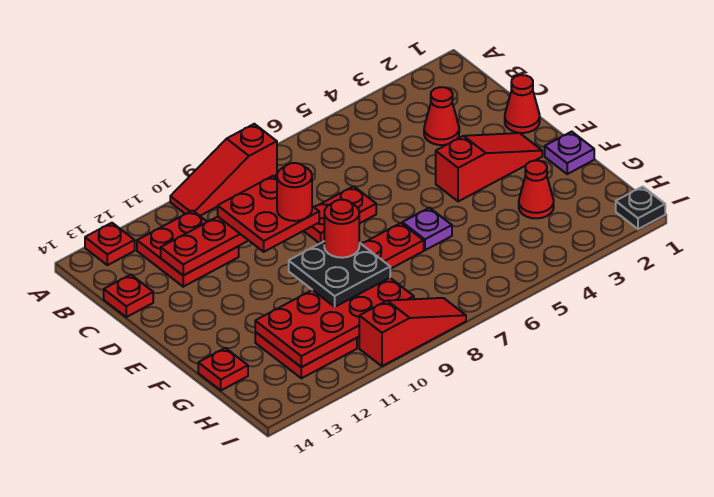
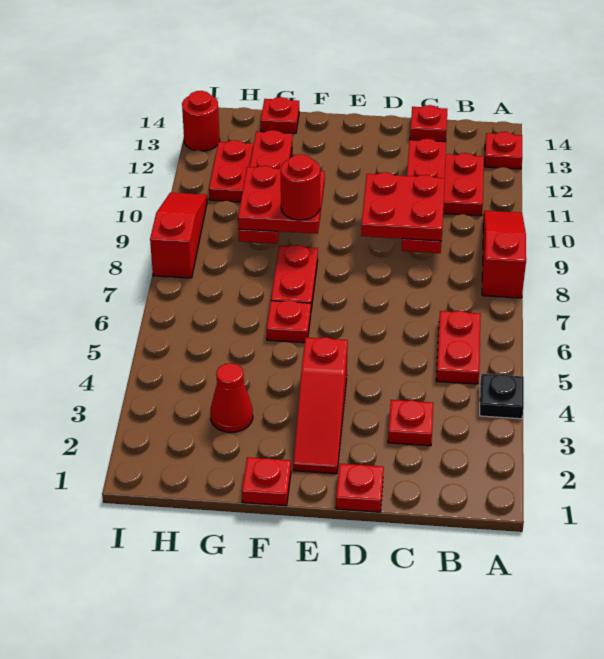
red cone C3 level 1 -> red plate C3 level 1
red cone D1 level 1 -> red plate D1 level 1
red plate D7:D8 level 1 -> red plate B5:B6 level 1
red round brick D9 level 4 -> red round brick I13 level 1
purple plate F1 level 1 -> red plate F1 level 1
purple plate F6 level 1 -> red plate F6 level 1
black plate F9:G10 level 3 -> red plate F9:G10 level 3
red plate G9:H12 level 2 -> red plate G9:G12 level 2
black plate I1 level 1 -> black plate A4 level 1
red slope I8:I10 level 1 top 10 -> red slope I8:I10 level 1 top 8

